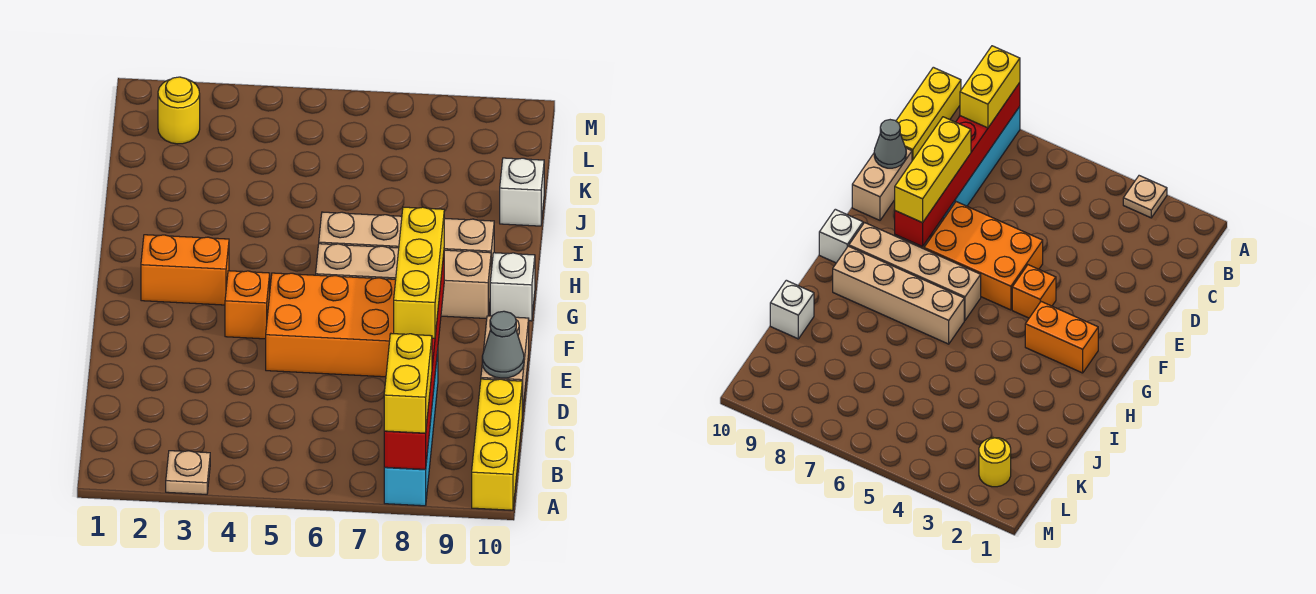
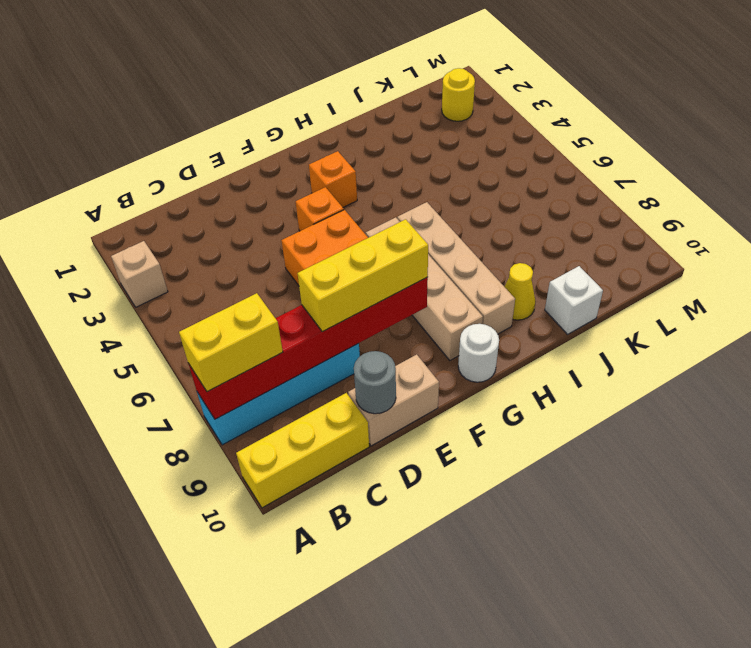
tan plate A3 level 1 -> tan brick A3 level 1
grey cone D10 level 2 -> grey round brick D10 level 2
orange brick G2:G3 level 1 -> orange brick G3 level 1
white brick G10 level 1 -> white round brick G10 level 1
none -> yellow cone I9 level 1

